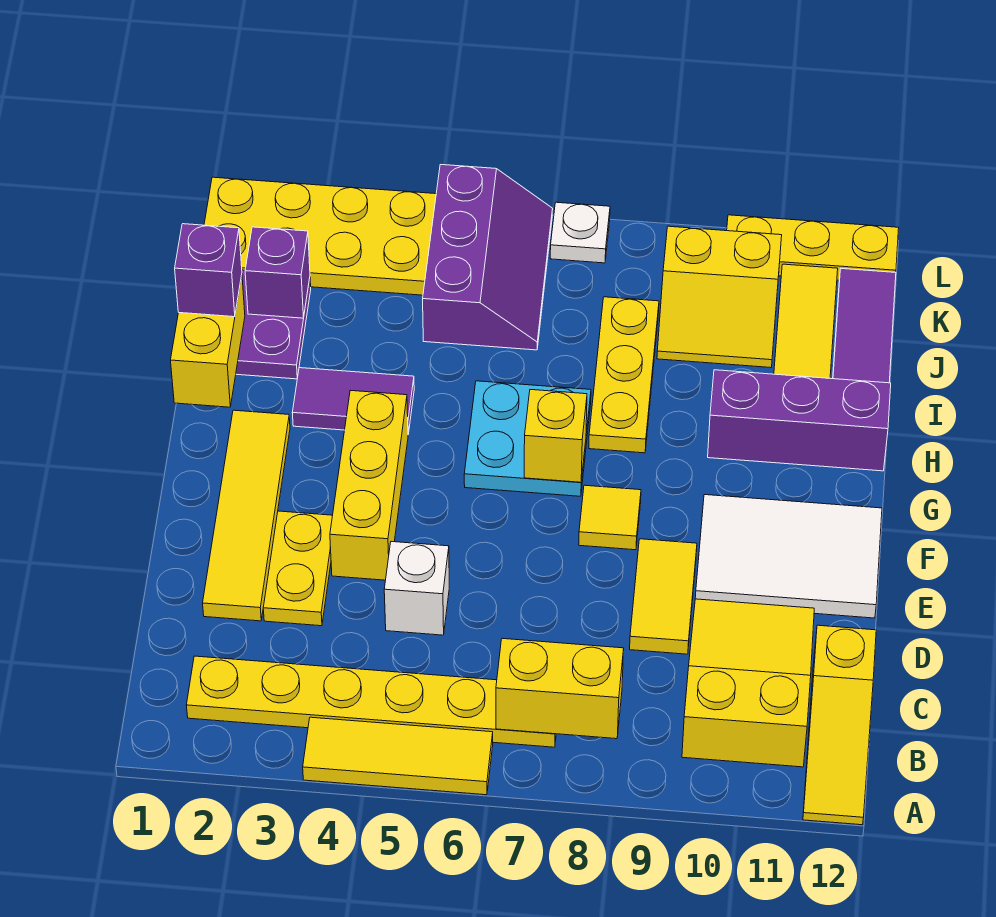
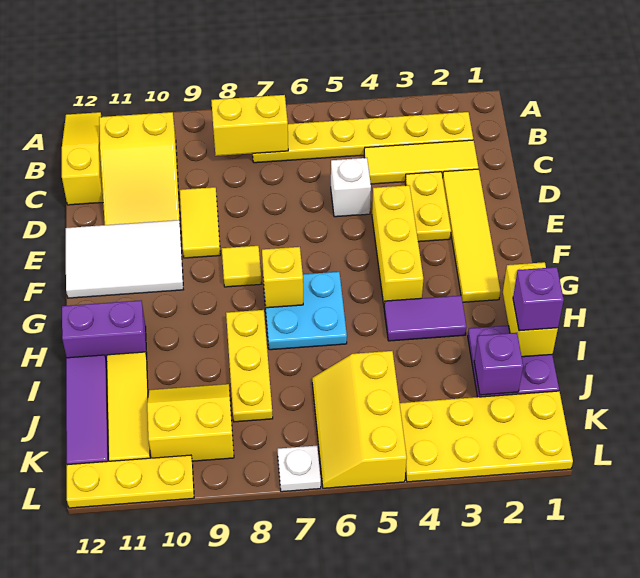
yellow tile A4:A6 level 1 -> yellow tile C2:C4 level 1
purple brick H10:H12 level 1 -> purple brick H11:H12 level 1
purple slope J5:L6 level 1 top 5 -> yellow slope J5:L6 level 1 top 5

